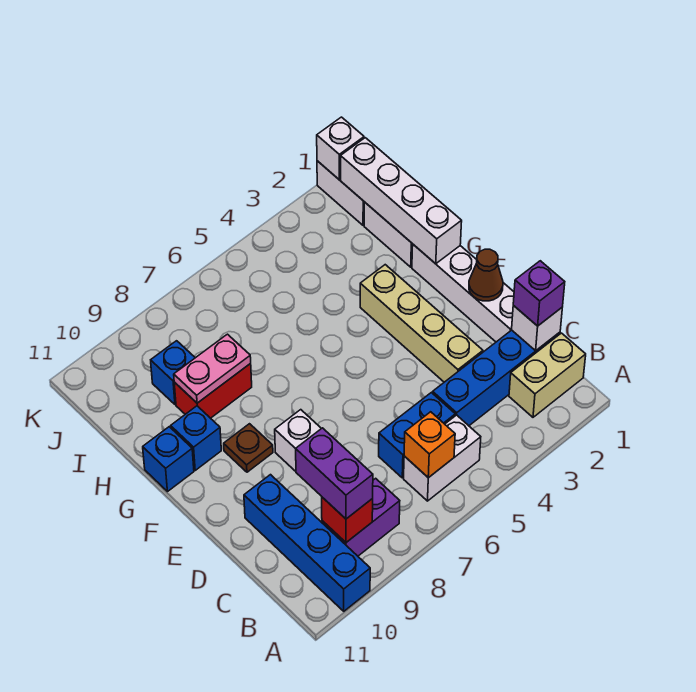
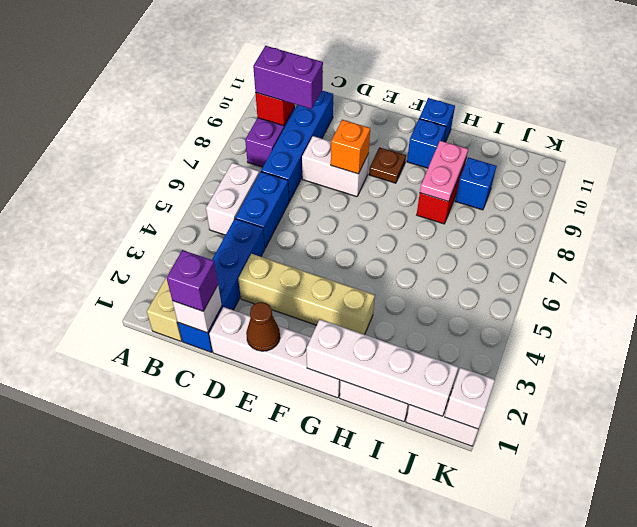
blue brick A10:D10 level 1 -> blue brick C7:C10 level 1
orange brick B6 level 2 -> orange brick E8 level 2

